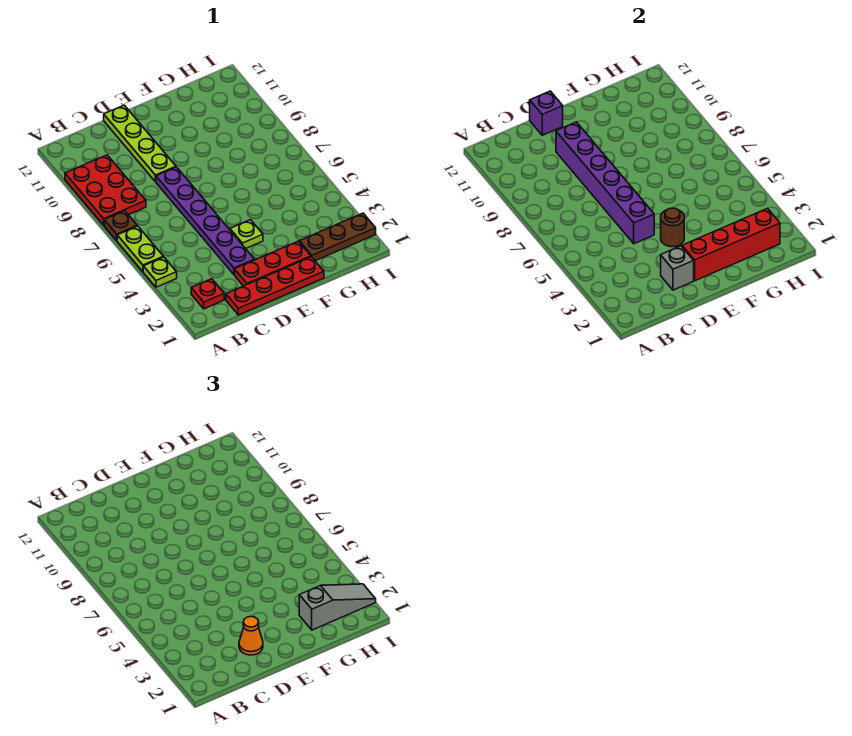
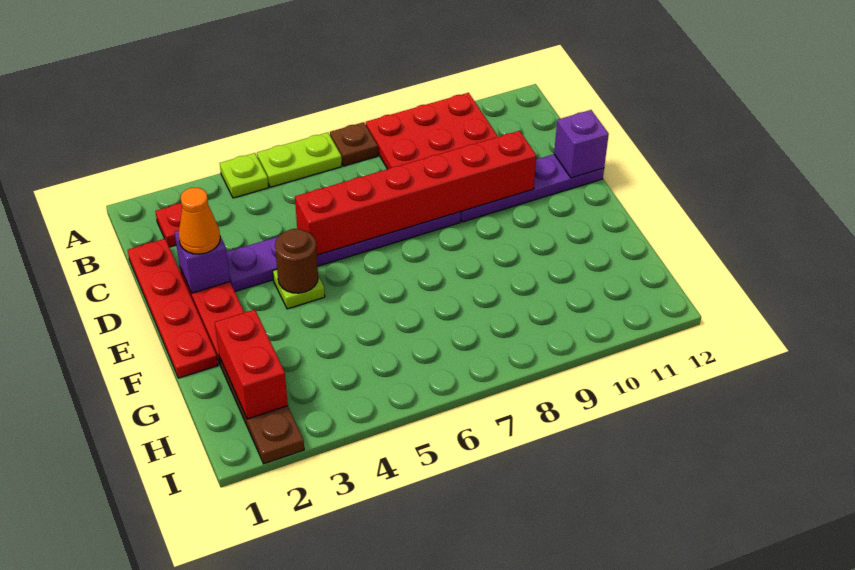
grey brick D2 level 2 -> purple brick D2 level 2
purple brick D5:D10 level 2 -> red brick D5:D10 level 2
lime plate D9:D12 level 1 -> purple plate D9:D12 level 1
red brick E2:H2 level 2 -> red brick G2:H2 level 2
grey slope G2:I2 level 3 top G -> none

